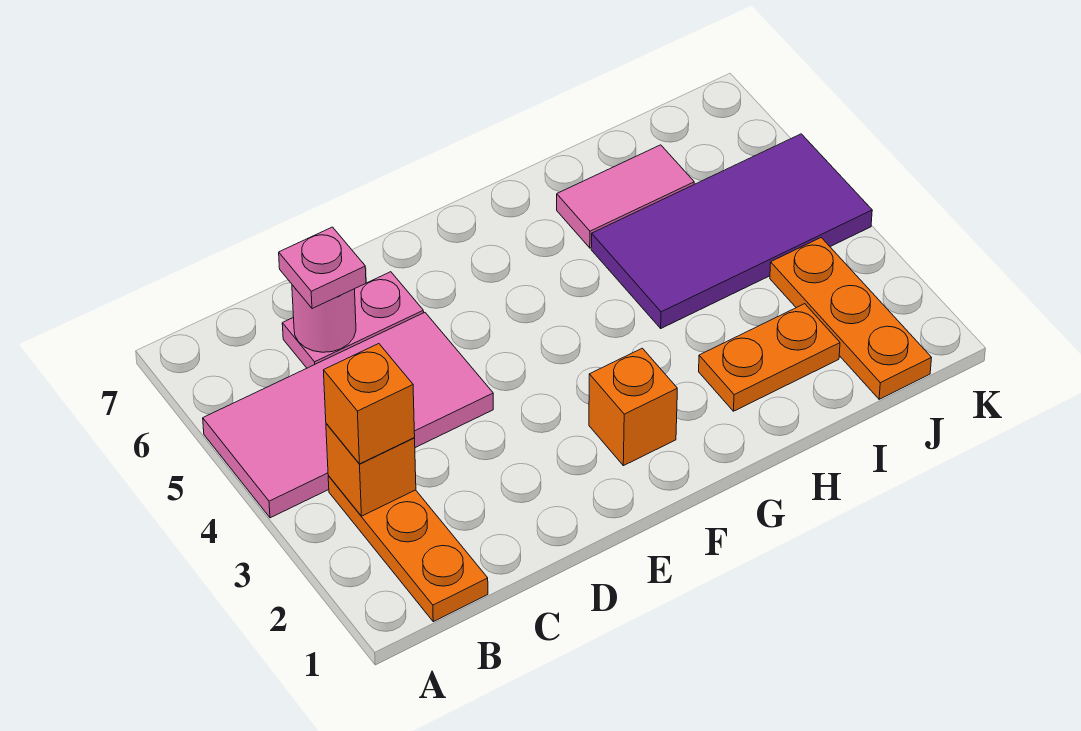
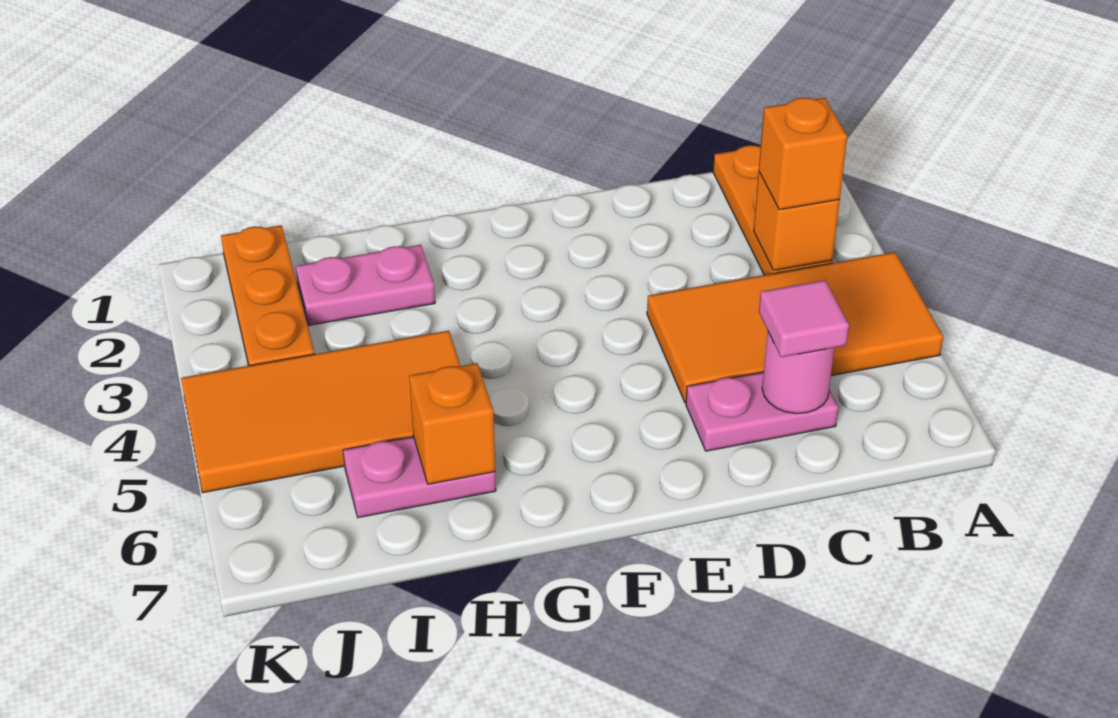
pink tile A4:D5 level 1 -> orange tile A4:D5 level 1
pink plate C6 level 3 -> pink tile C6 level 3
orange brick F2 level 1 -> orange brick H6 level 2
orange plate H2:I2 level 1 -> pink plate H2:I2 level 1
purple tile H4:K5 level 1 -> orange tile H4:K5 level 1
pink tile H6:I6 level 1 -> pink plate H6:I6 level 1

